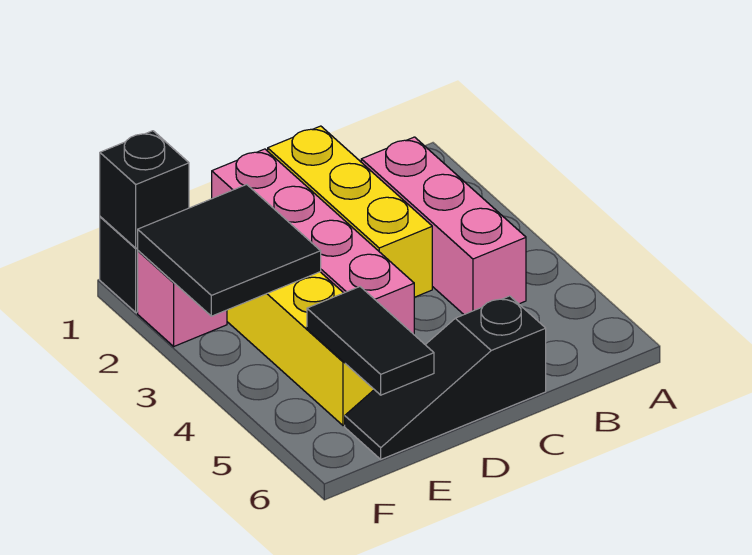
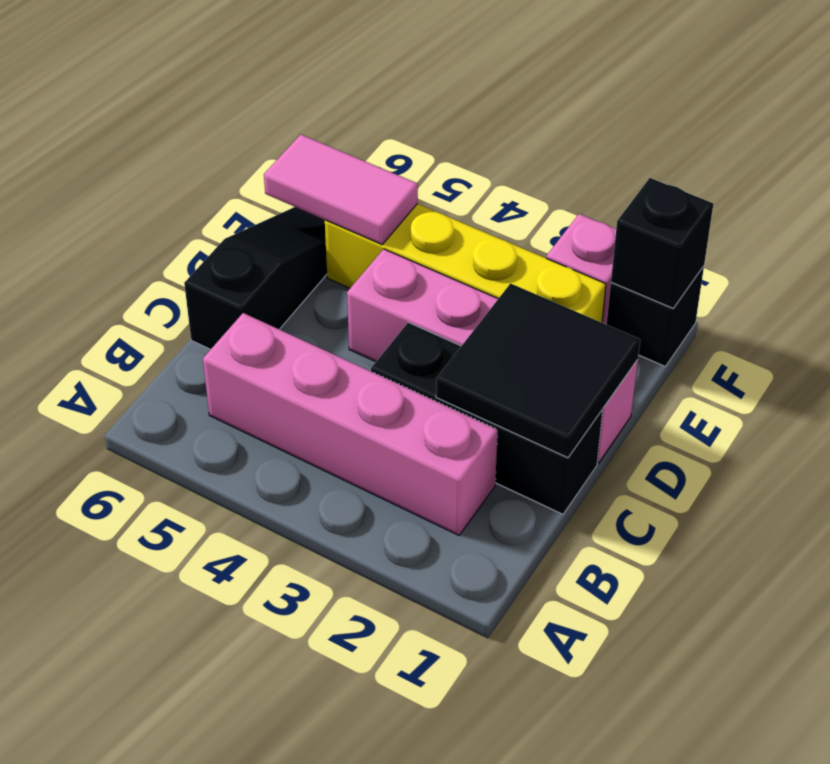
pink brick B2:B4 level 1 -> pink brick B2:B5 level 1
yellow brick C1:C3 level 1 -> black brick C1:C3 level 1
black tile E2:F3 level 2 -> black tile C1:D2 level 2
black tile E5:E6 level 2 -> pink tile E5:E6 level 2

